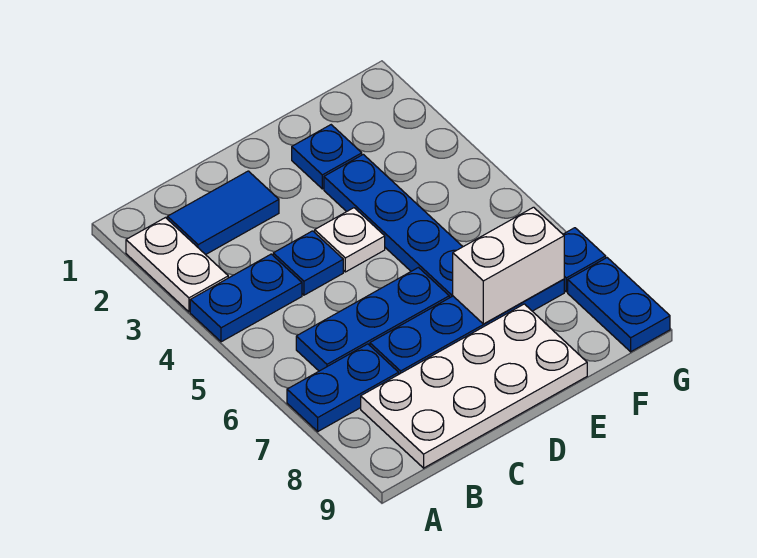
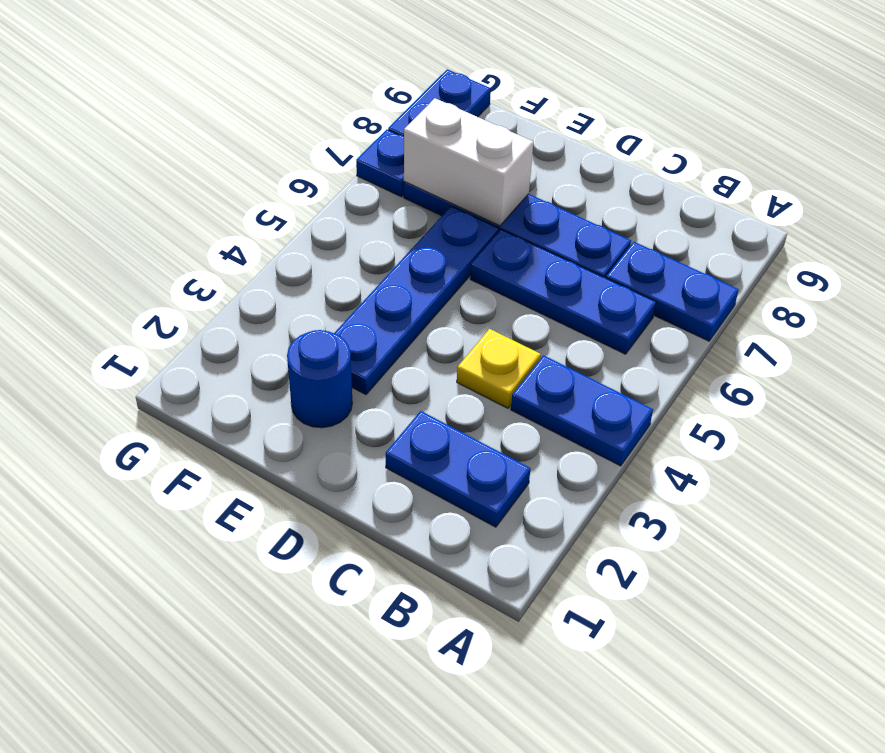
white plate A2:A3 level 1 -> none
blue tile B2:C2 level 1 -> blue plate B2:C2 level 1
white plate B8:E9 level 1 -> none
blue plate C4 level 1 -> yellow plate C4 level 1
white plate D4 level 1 -> none
blue plate E2 level 1 -> blue round brick E2 level 1

